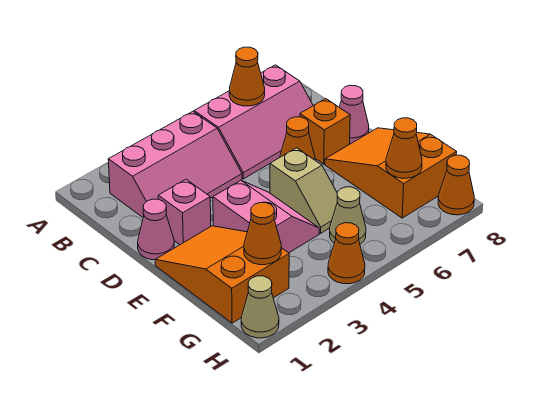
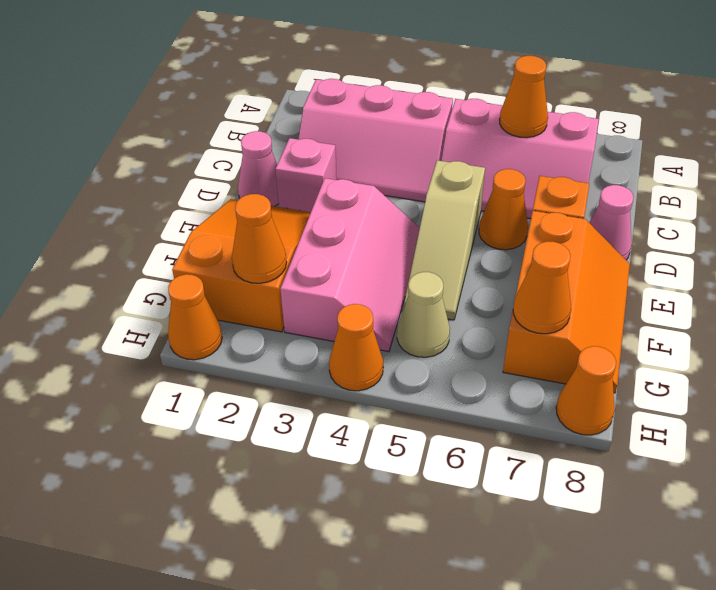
pink slope E3:F4 level 1 top 3 -> pink slope E3:G4 level 1 top 3
tan slope E5:F5 level 1 top E -> tan slope D5:F5 level 1 top D
orange slope E7:G8 level 1 top G -> orange slope E7:G8 level 1 top 7
tan cone H1 level 1 -> orange cone H1 level 1

